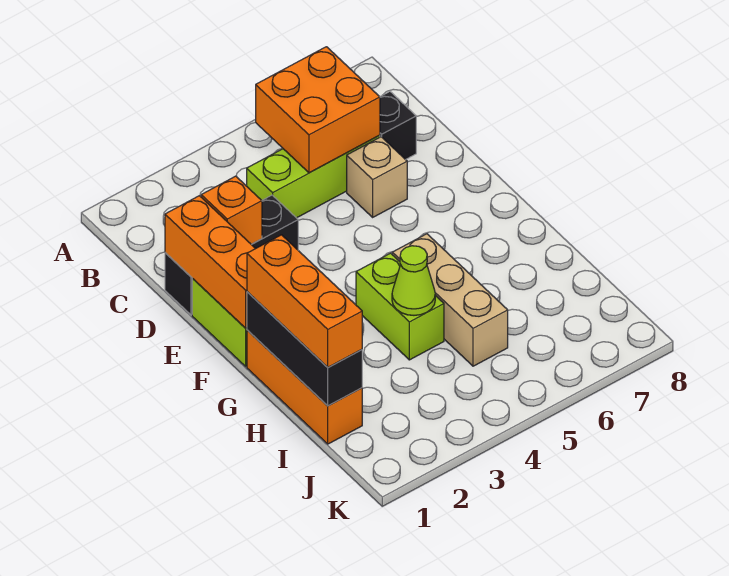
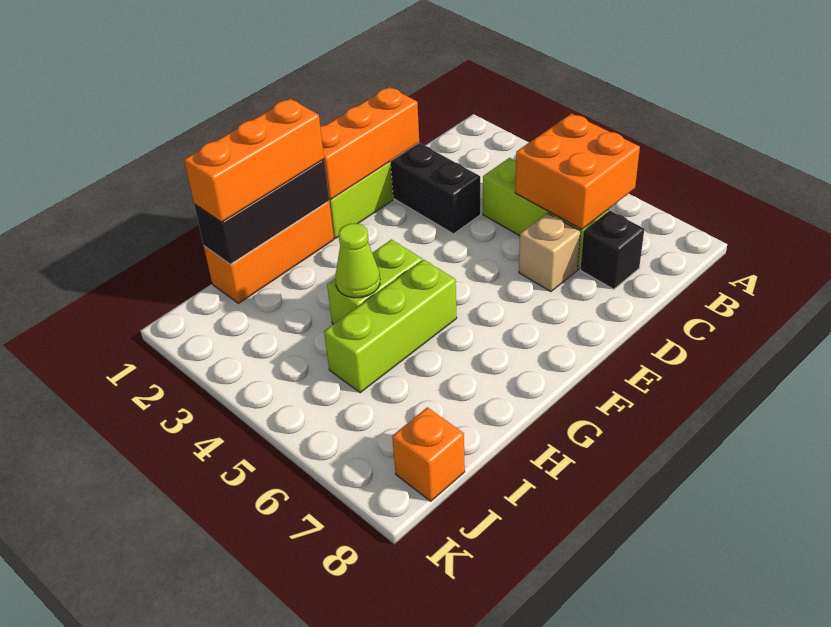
orange brick D2 level 2 -> orange brick J8 level 1
tan brick G5:I5 level 1 -> lime brick G5:I5 level 1

